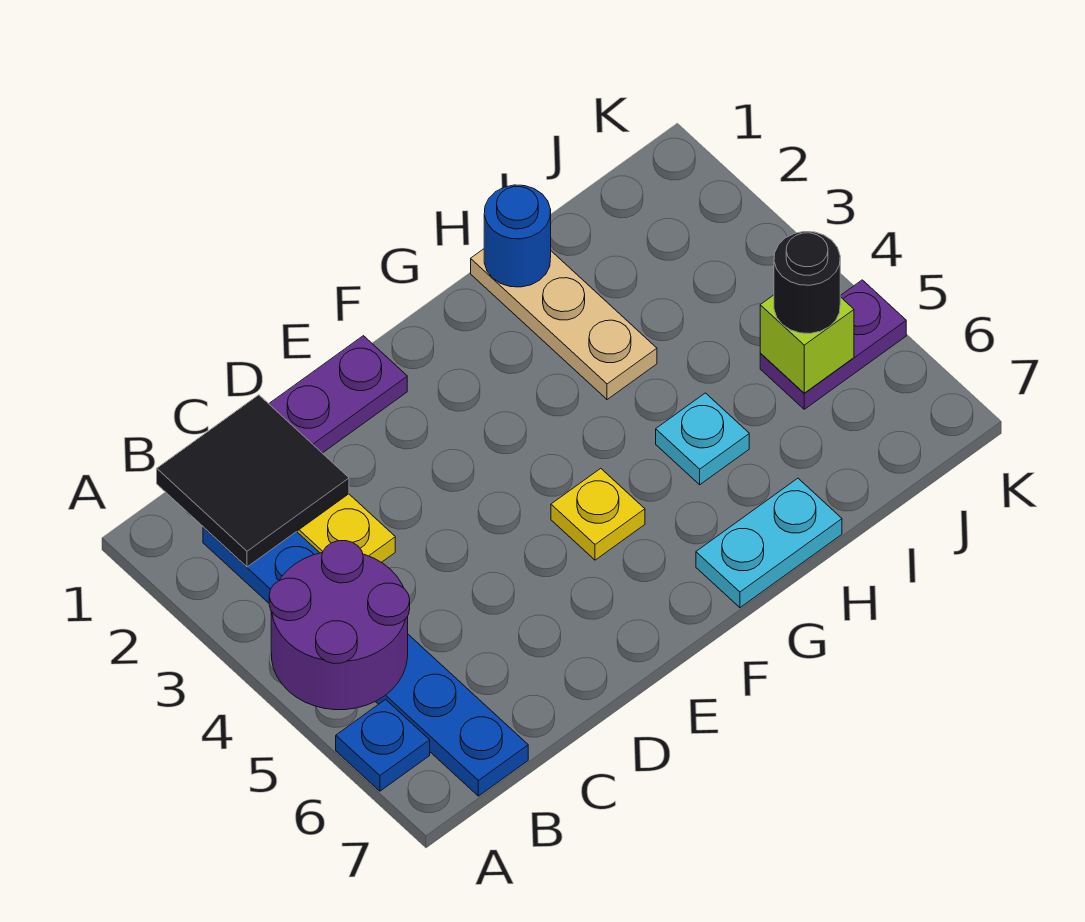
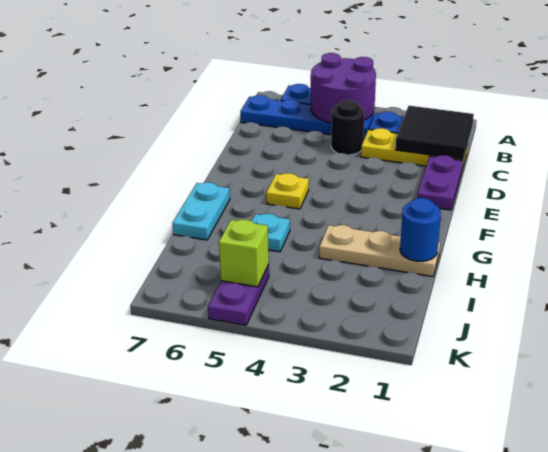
black round brick J5 level 3 -> black round brick C4 level 1

